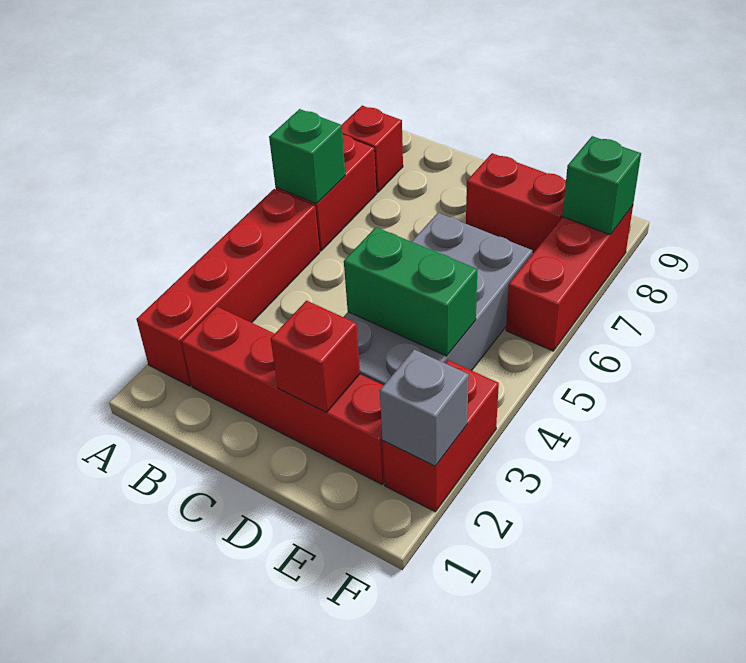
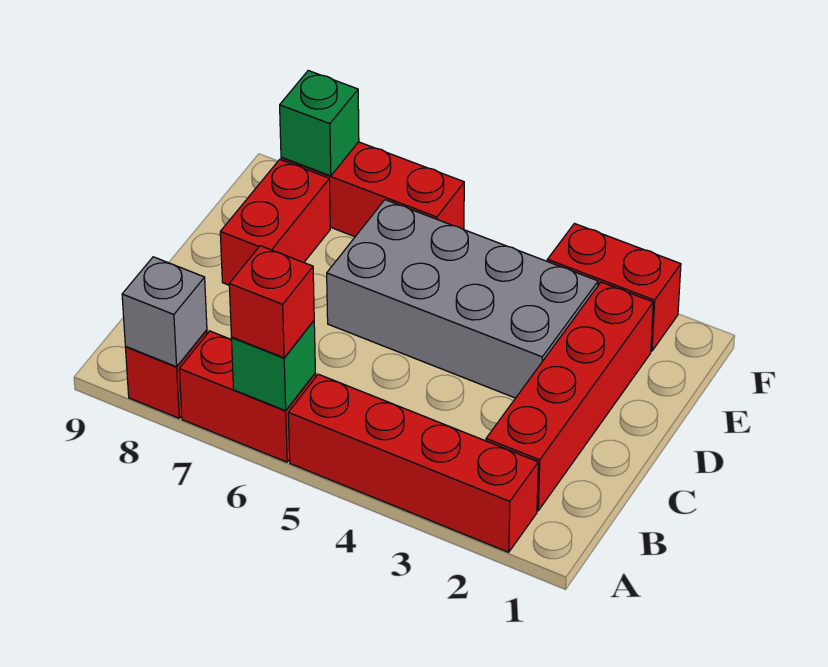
red brick D2 level 2 -> red brick A6 level 3
green brick D4:E4 level 2 -> none
grey brick F2 level 2 -> grey brick A8 level 2

